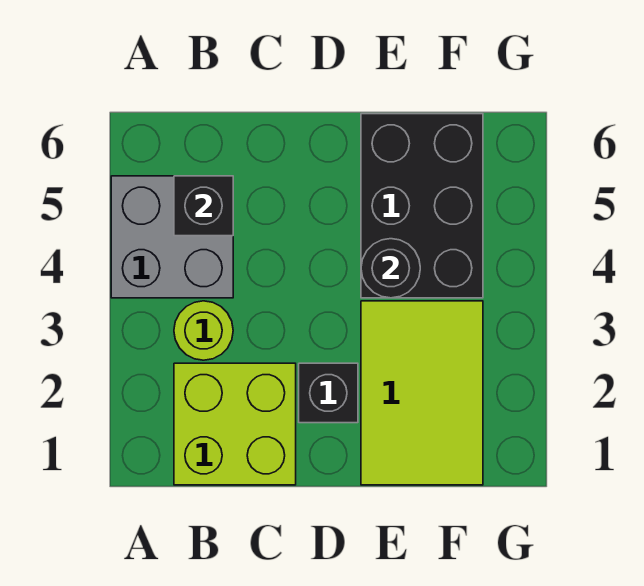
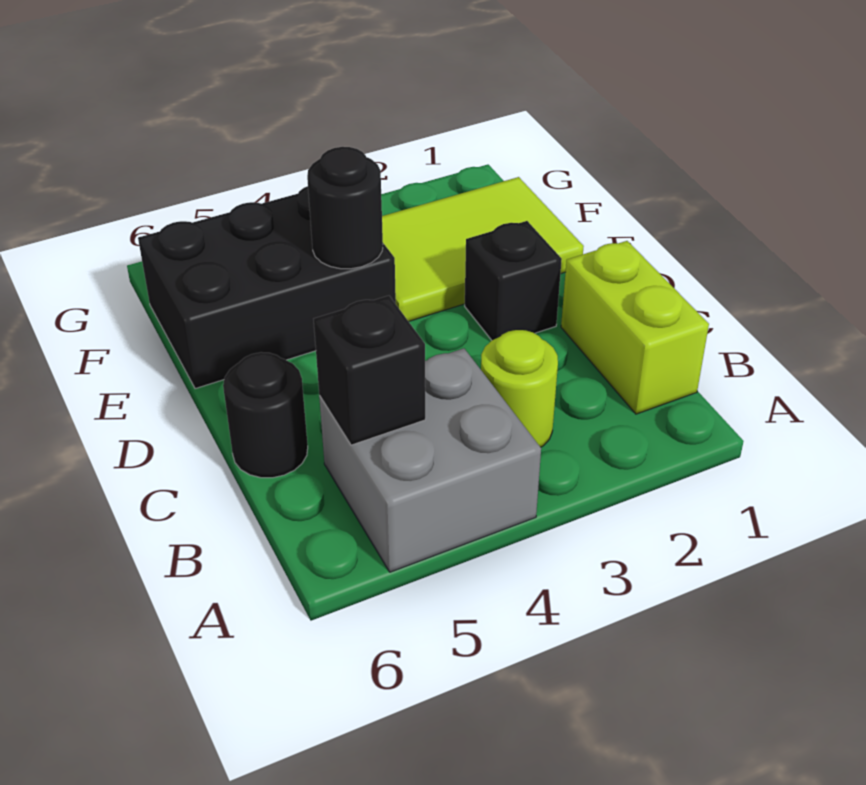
lime brick B1:C2 level 1 -> lime brick B1:C1 level 1
none -> black round brick C6 level 1

